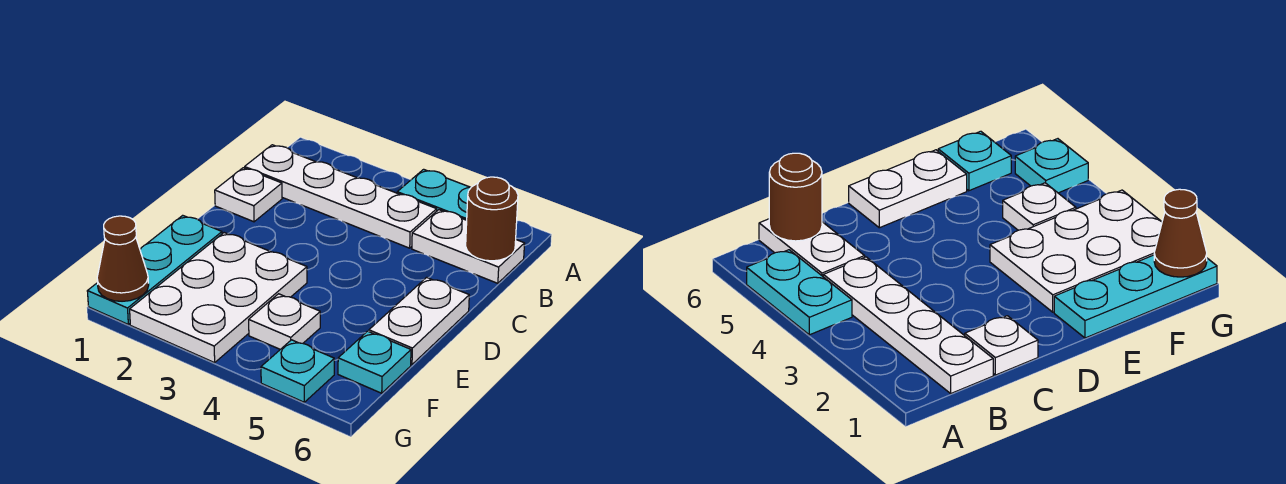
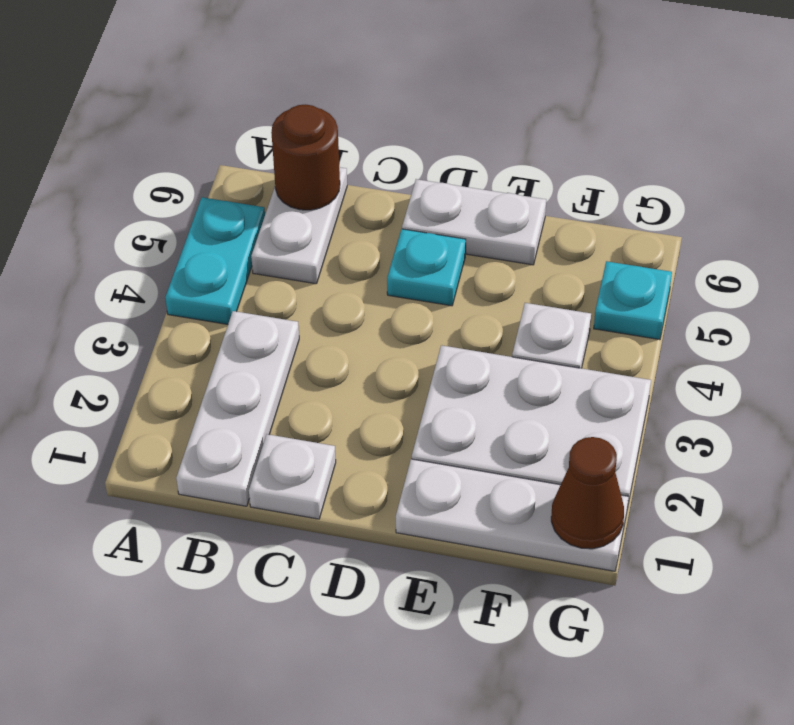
white plate B1:B4 level 1 -> white plate B1:B3 level 1
cyan plate E1:G1 level 1 -> white plate E1:G1 level 1
cyan plate F6 level 1 -> cyan plate D5 level 1

